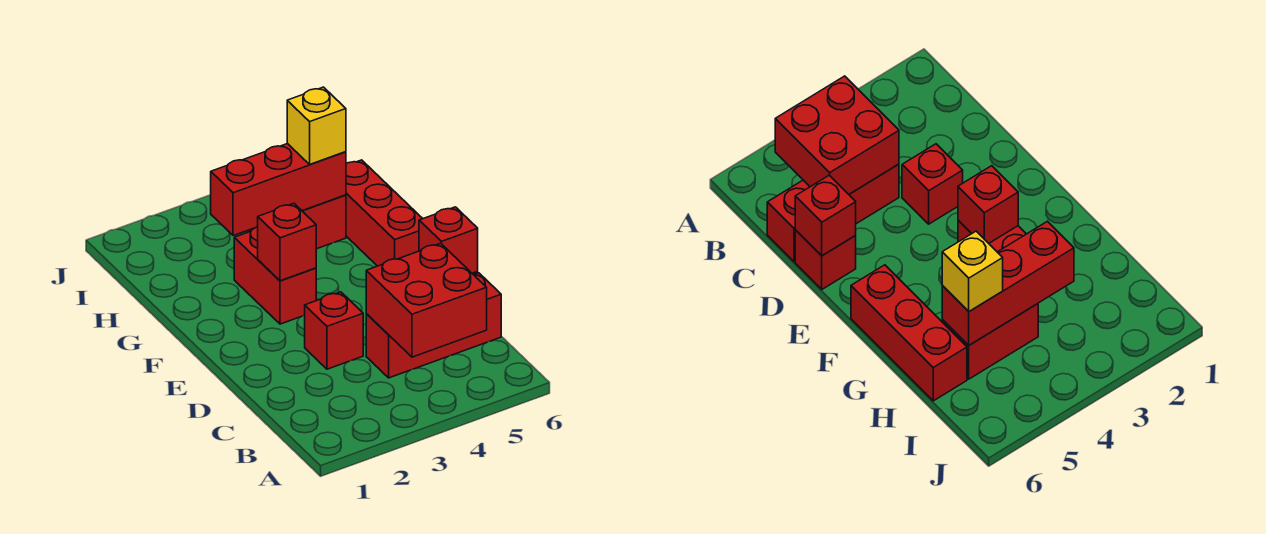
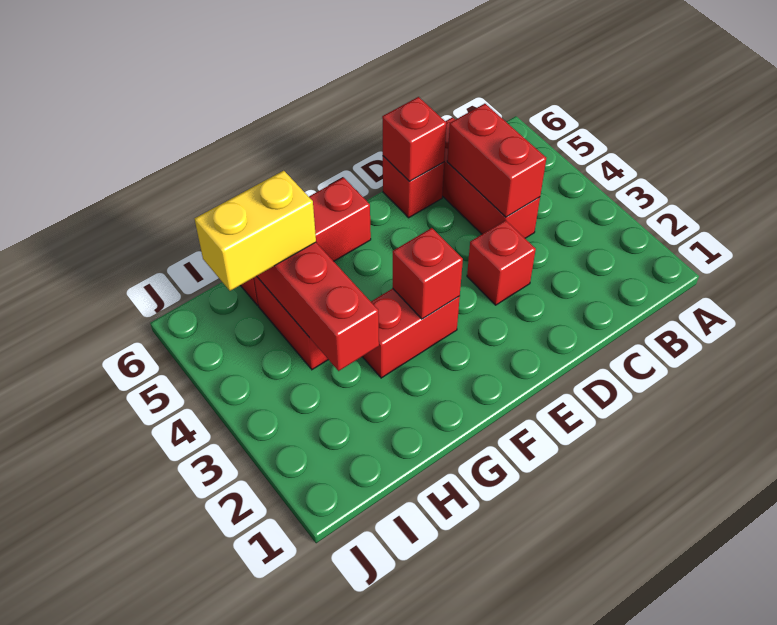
red brick B4:C5 level 2 -> red brick C4:C5 level 2
yellow brick H5 level 3 -> yellow brick H5:I5 level 3

